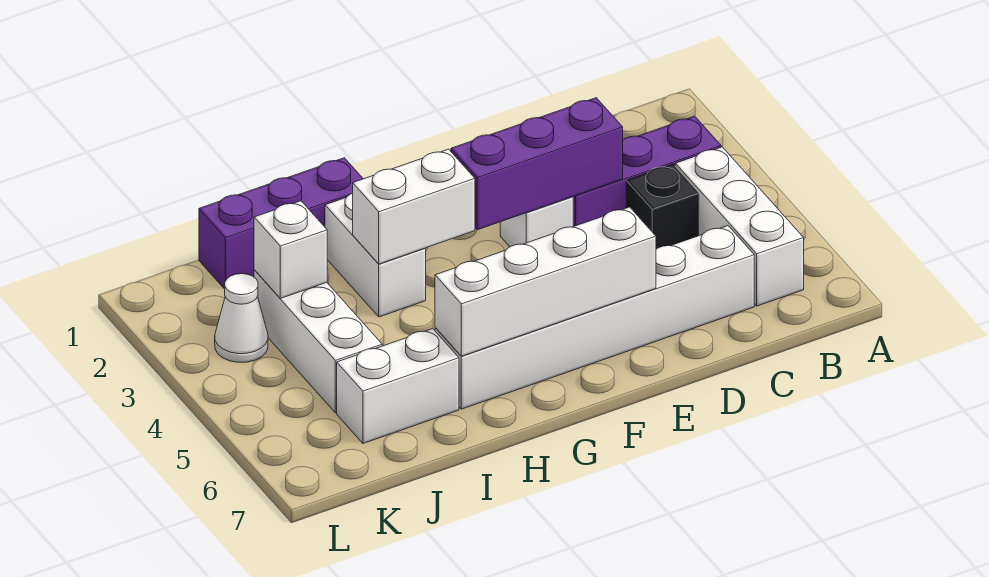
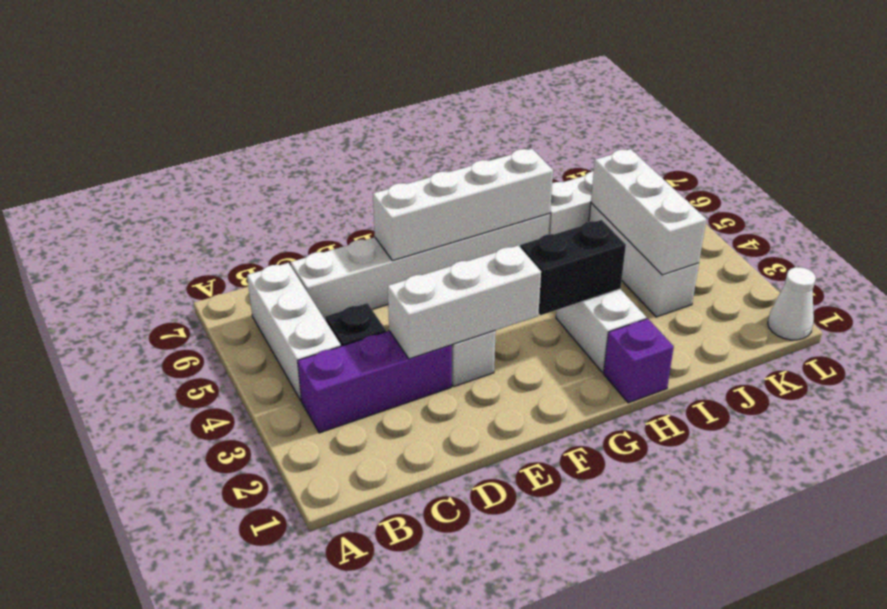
purple brick D3:F3 level 2 -> white brick D3:F3 level 2
white brick G3:H3 level 2 -> black brick G3:H3 level 2
purple brick H1:J1 level 1 -> purple brick H1 level 1
white brick J3 level 2 -> white brick J3:J5 level 2
white cone K3 level 1 -> white cone L1 level 1

